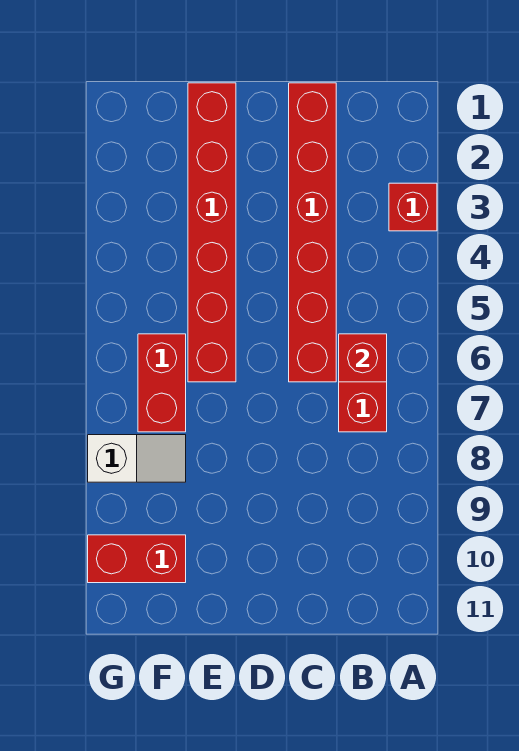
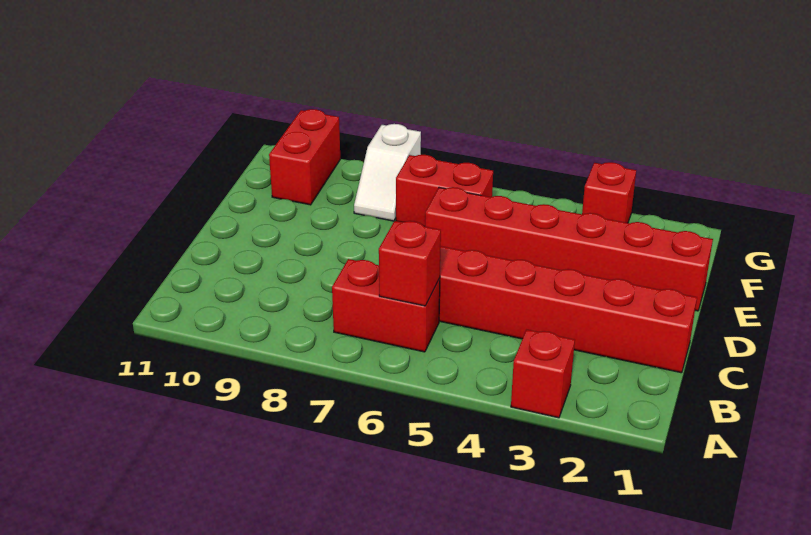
none -> red brick G3 level 1

